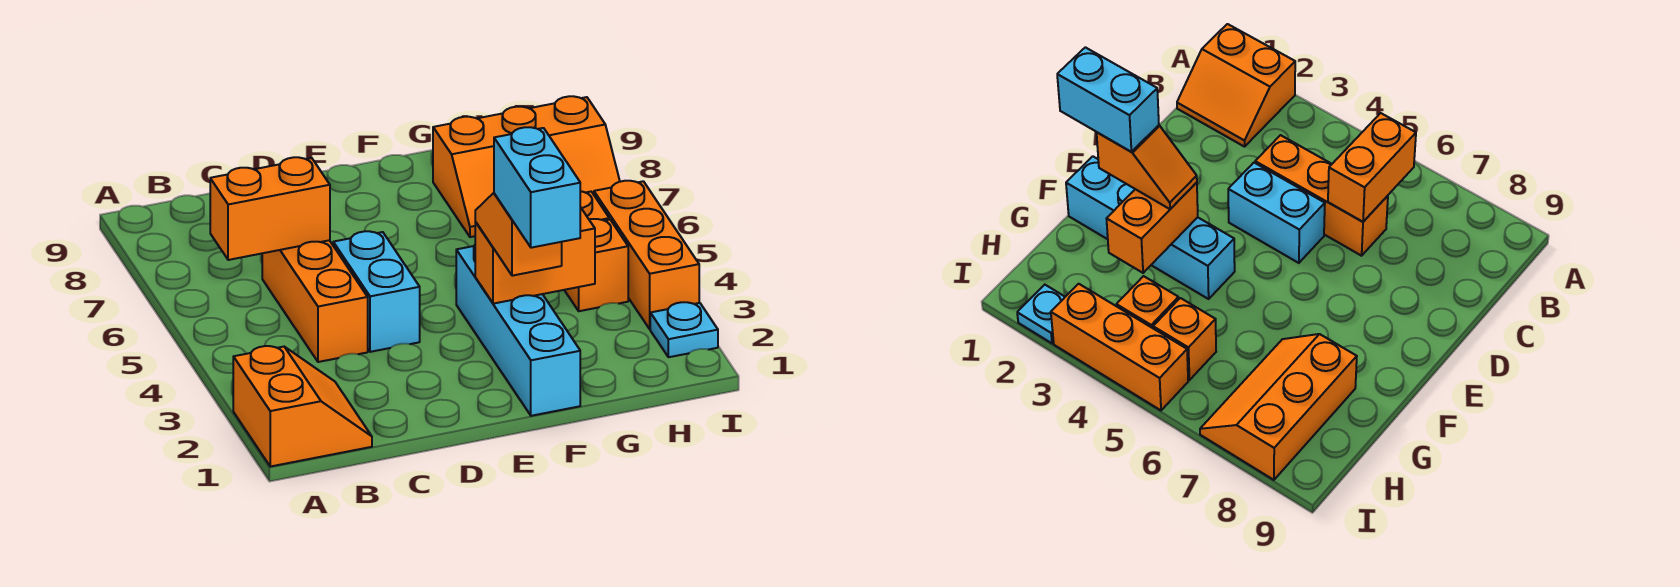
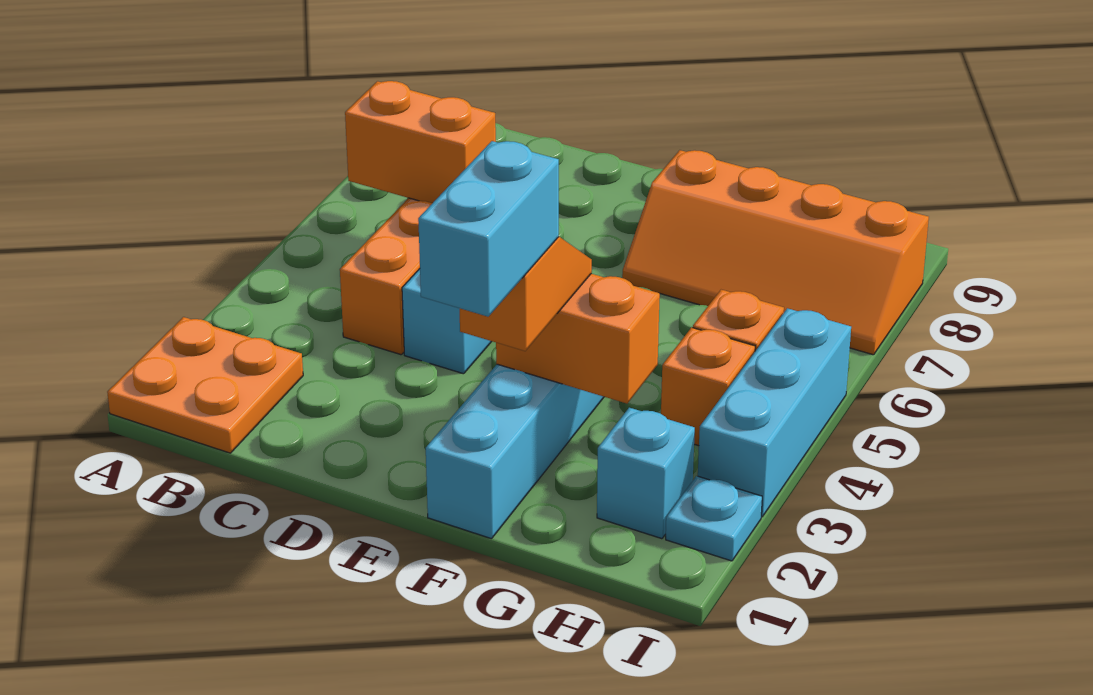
orange slope A1:B2 level 1 top A -> orange plate A1:B2 level 1
orange slope G7:I8 level 1 top 8 -> orange slope F7:I8 level 1 top 8
none -> cyan brick H2 level 1
orange brick I3:I5 level 1 -> cyan brick I3:I5 level 1

